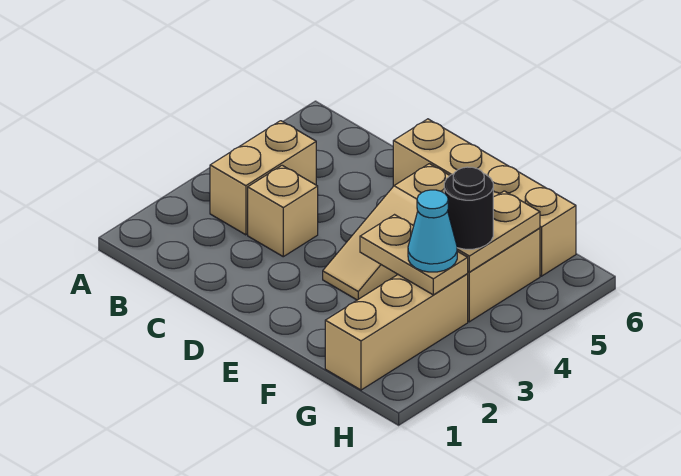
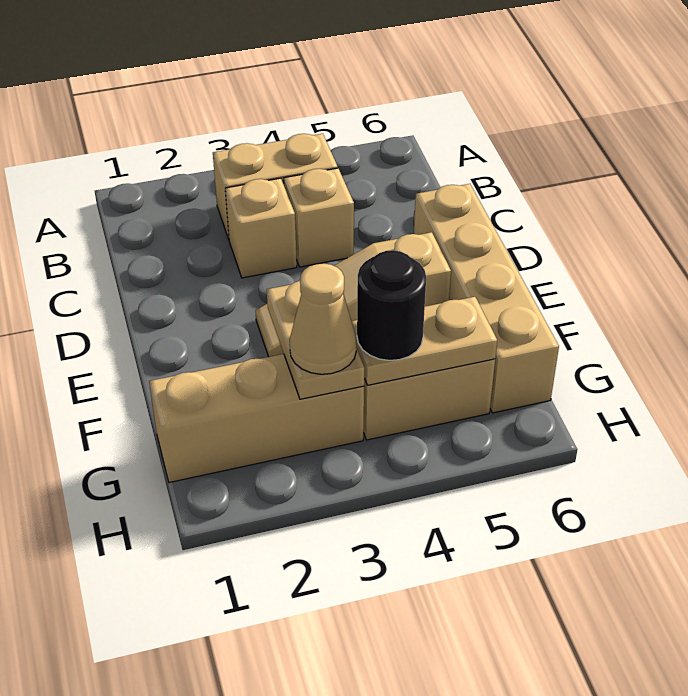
none -> tan brick C4 level 1
cyan cone G3 level 3 -> tan cone G3 level 3

